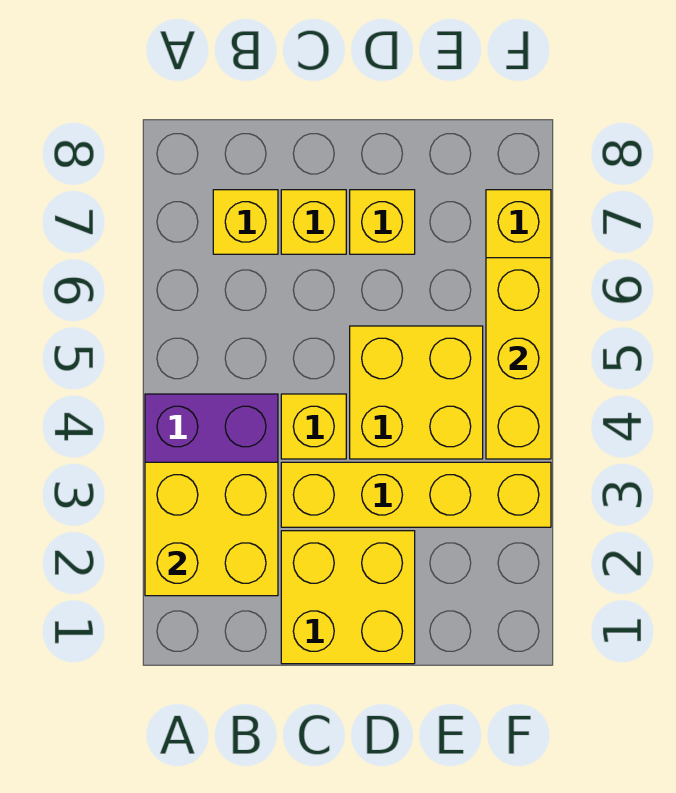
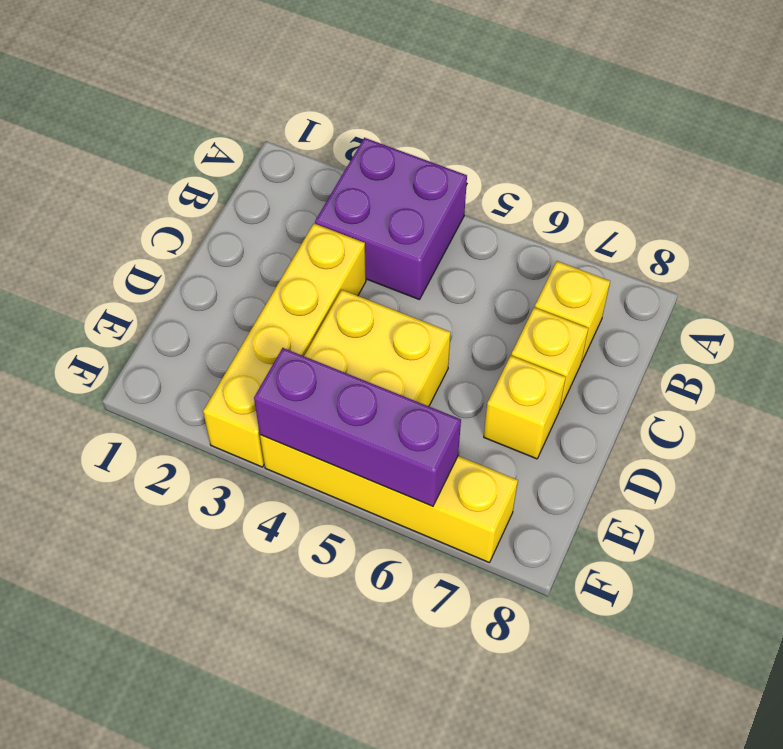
yellow brick A2:B3 level 2 -> none
yellow brick C1:D2 level 1 -> none
yellow brick C4 level 1 -> none
yellow brick F4:F6 level 2 -> purple brick F4:F6 level 2

